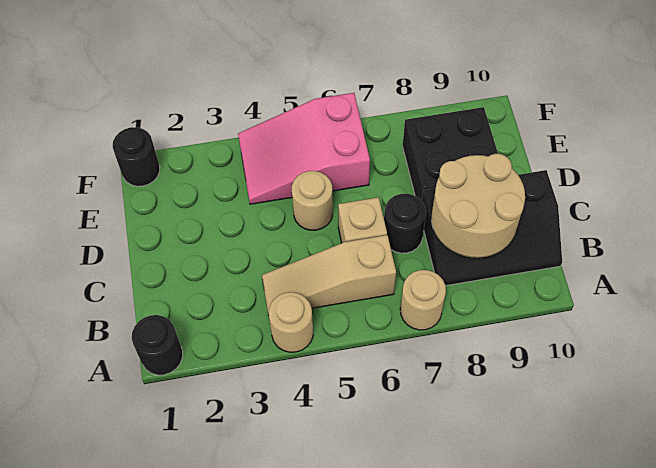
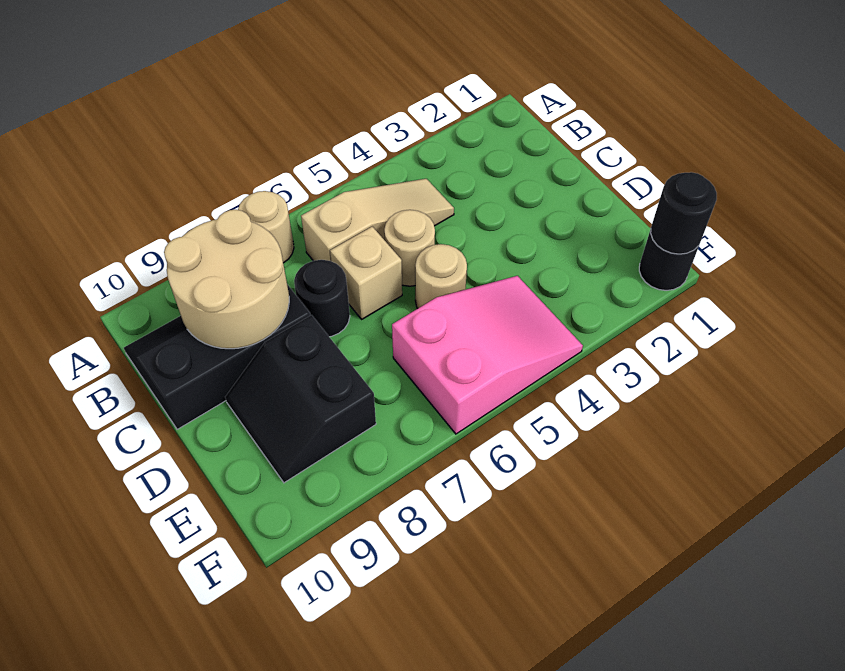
black round brick A1 level 1 -> black round brick F1 level 2
tan round brick A4 level 1 -> tan round brick C5 level 1
black brick D8:E9 level 1 -> black slope D8:E9 level 1 top 8

